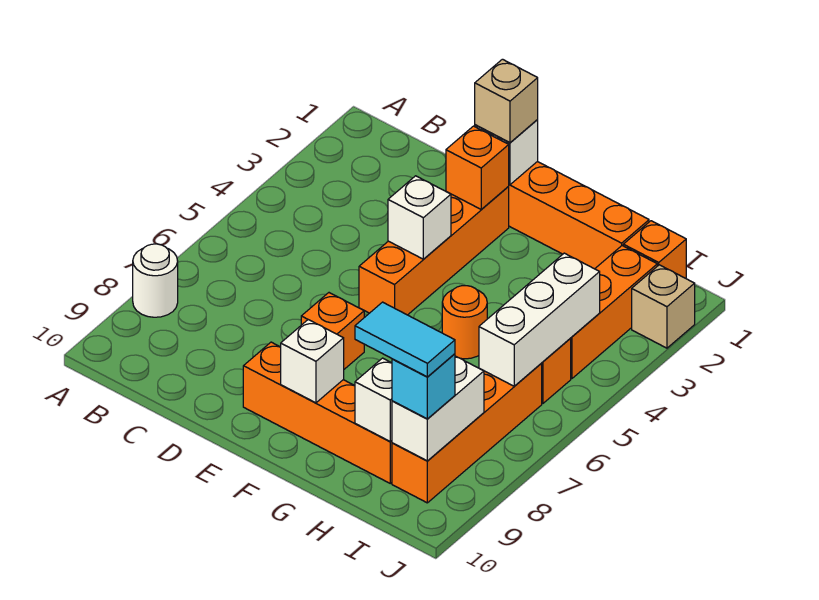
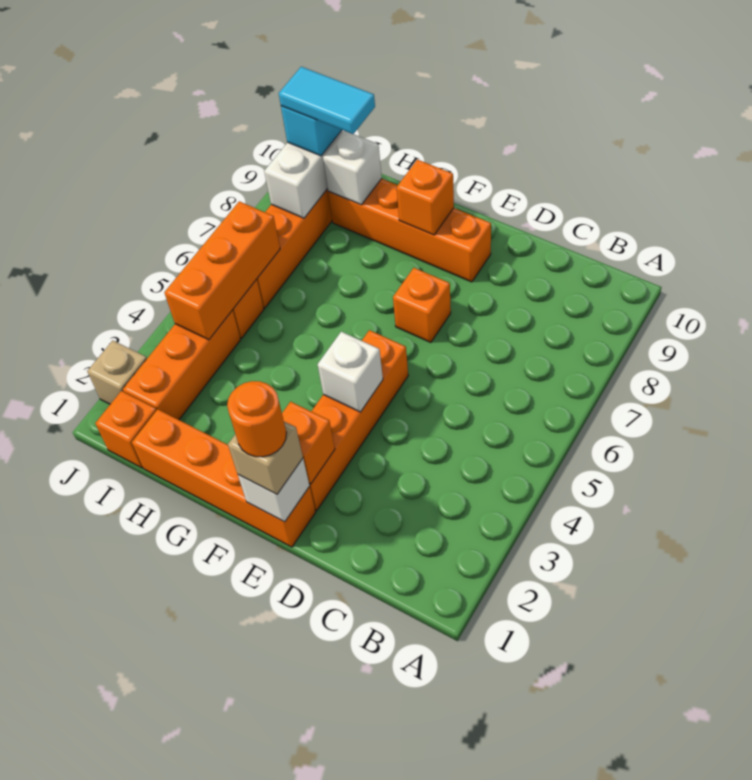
white round brick A8 level 1 -> none
white brick F9 level 2 -> orange brick F9 level 2
orange round brick G5 level 1 -> orange round brick E1 level 4
white brick I4:I6 level 2 -> orange brick I4:I6 level 2

